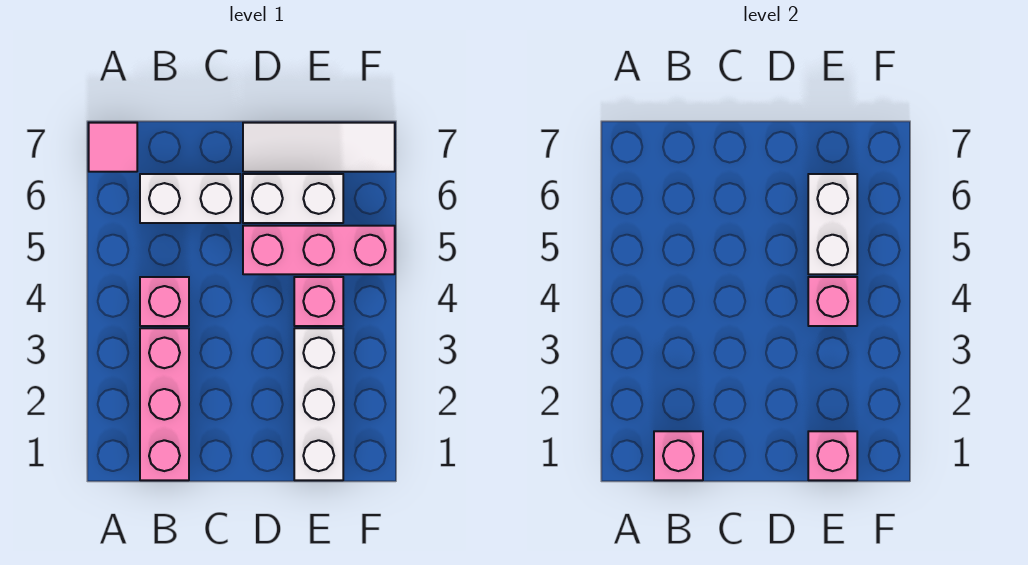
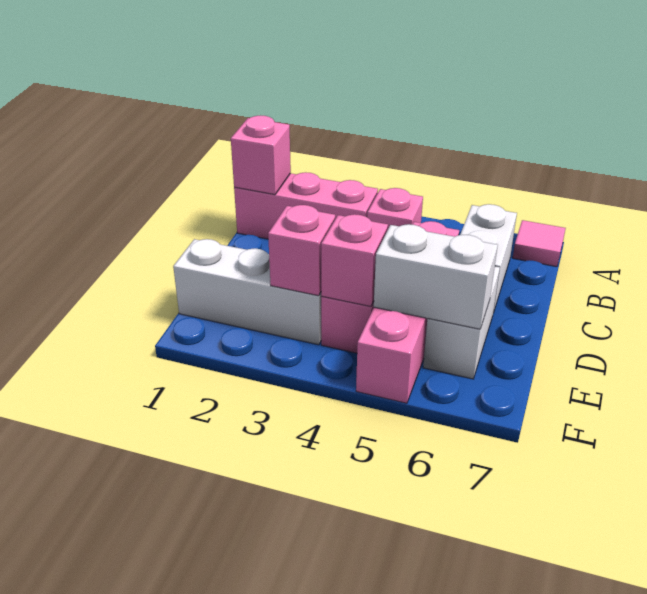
pink brick D5:F5 level 1 -> pink brick C5:F5 level 1
white tile D7:F7 level 1 -> none
pink brick E1 level 2 -> pink brick E3 level 2

